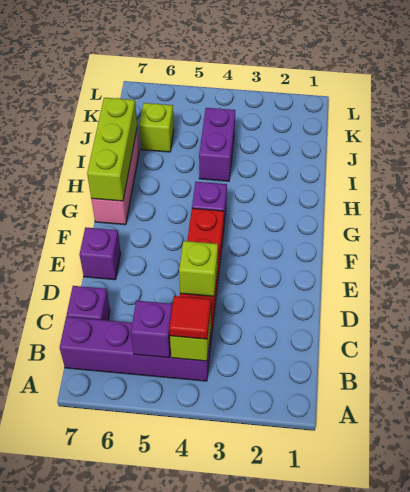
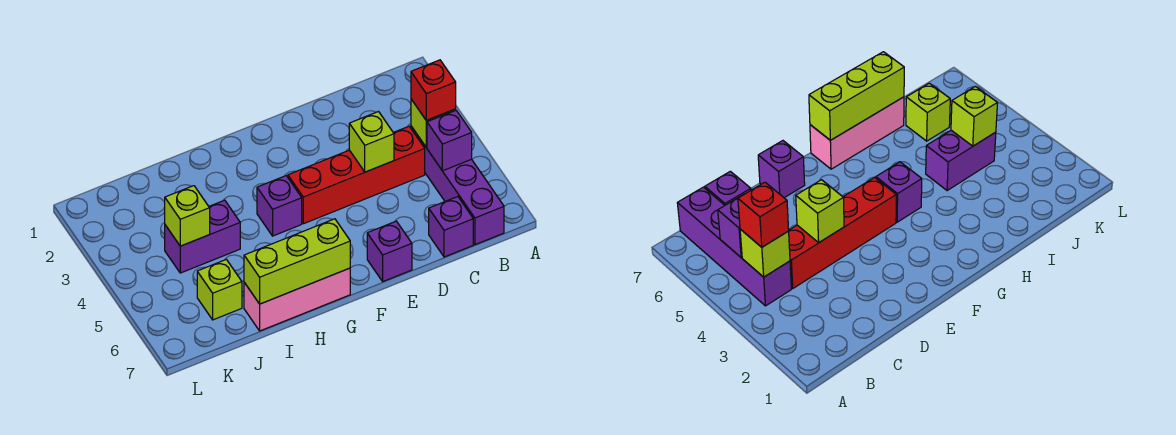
red tile B4 level 3 -> red brick B4 level 3
none -> lime brick J4 level 2

